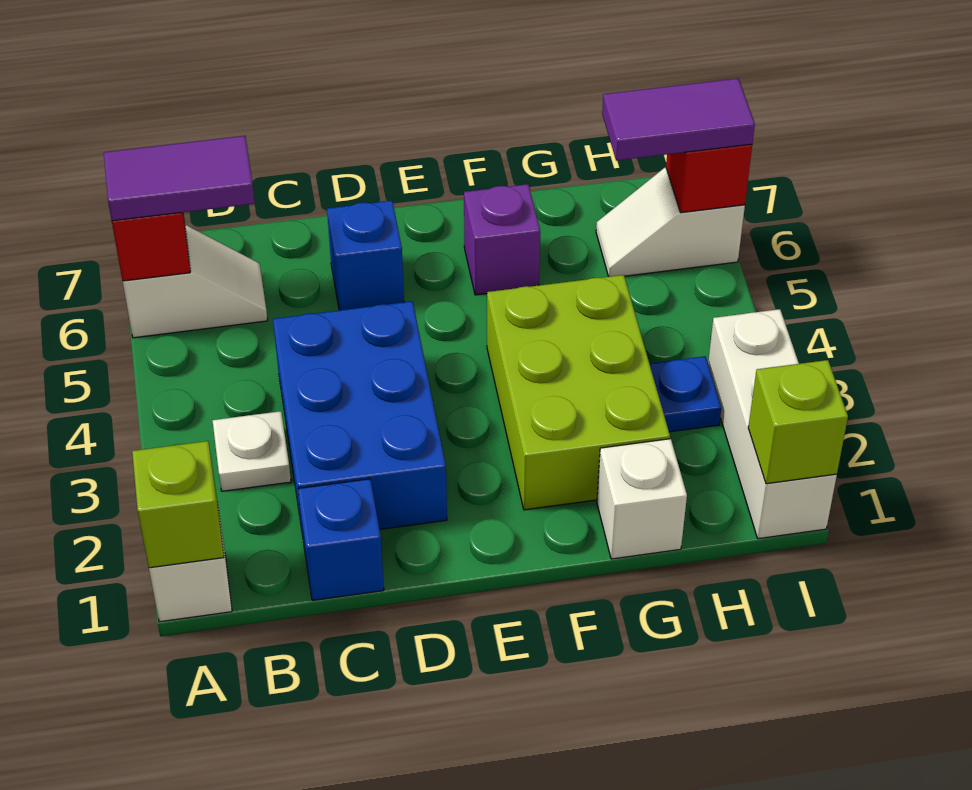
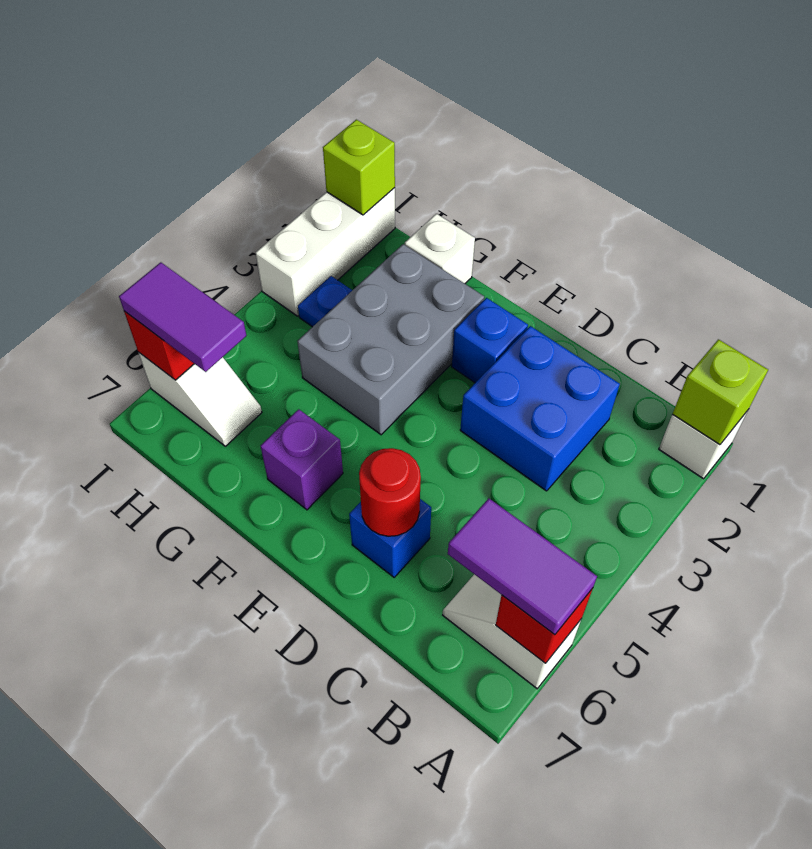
white plate B3 level 1 -> none
blue brick C1 level 1 -> blue brick E2 level 1
blue brick C2:D4 level 1 -> blue brick C2:D3 level 1
none -> red round brick D6 level 2
lime brick F2:G4 level 1 -> grey brick F2:G4 level 1

